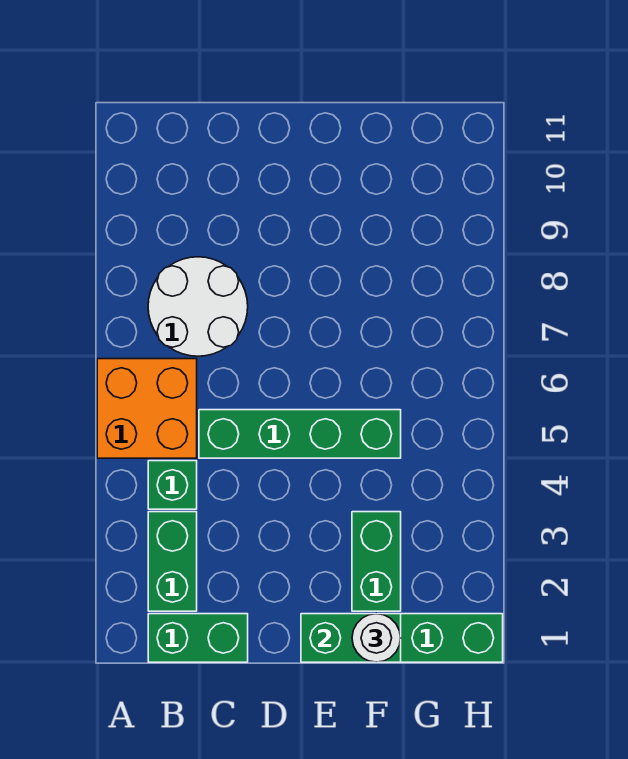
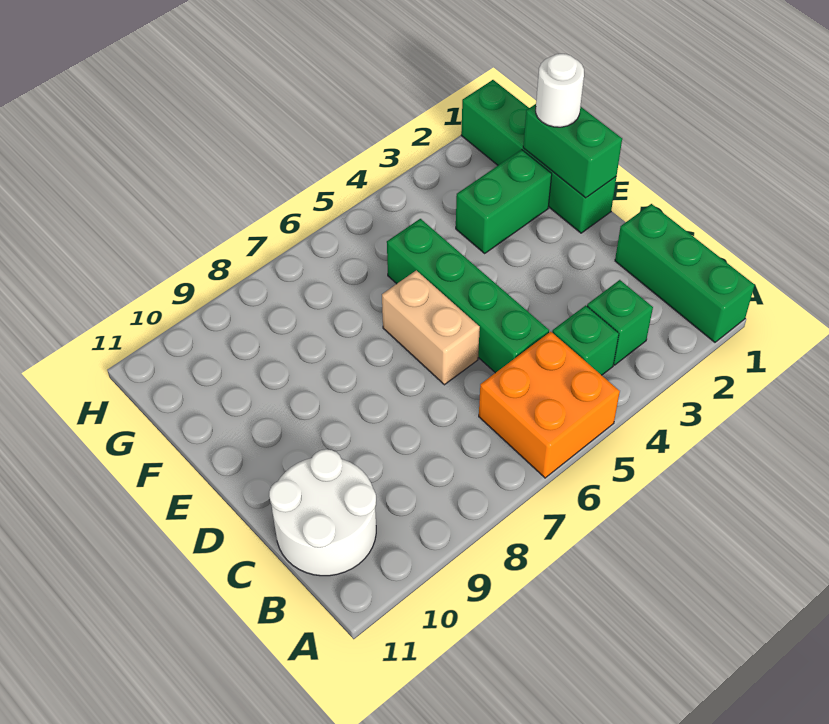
green brick B1:C1 level 1 -> green brick A1:C1 level 1
green brick B2:B3 level 1 -> green brick B3 level 1
white round brick B7:C8 level 1 -> white round brick B10:C11 level 1
none -> tan brick D6:E6 level 1

